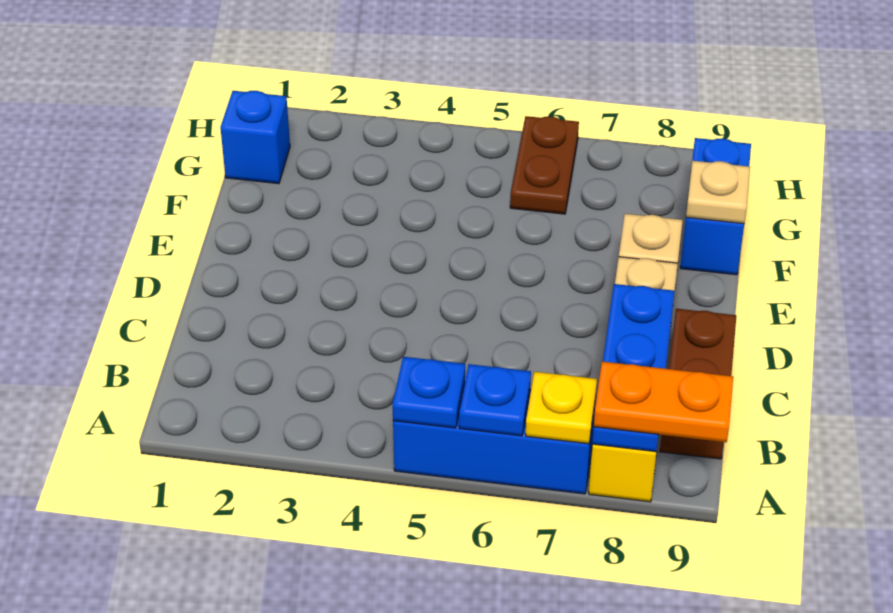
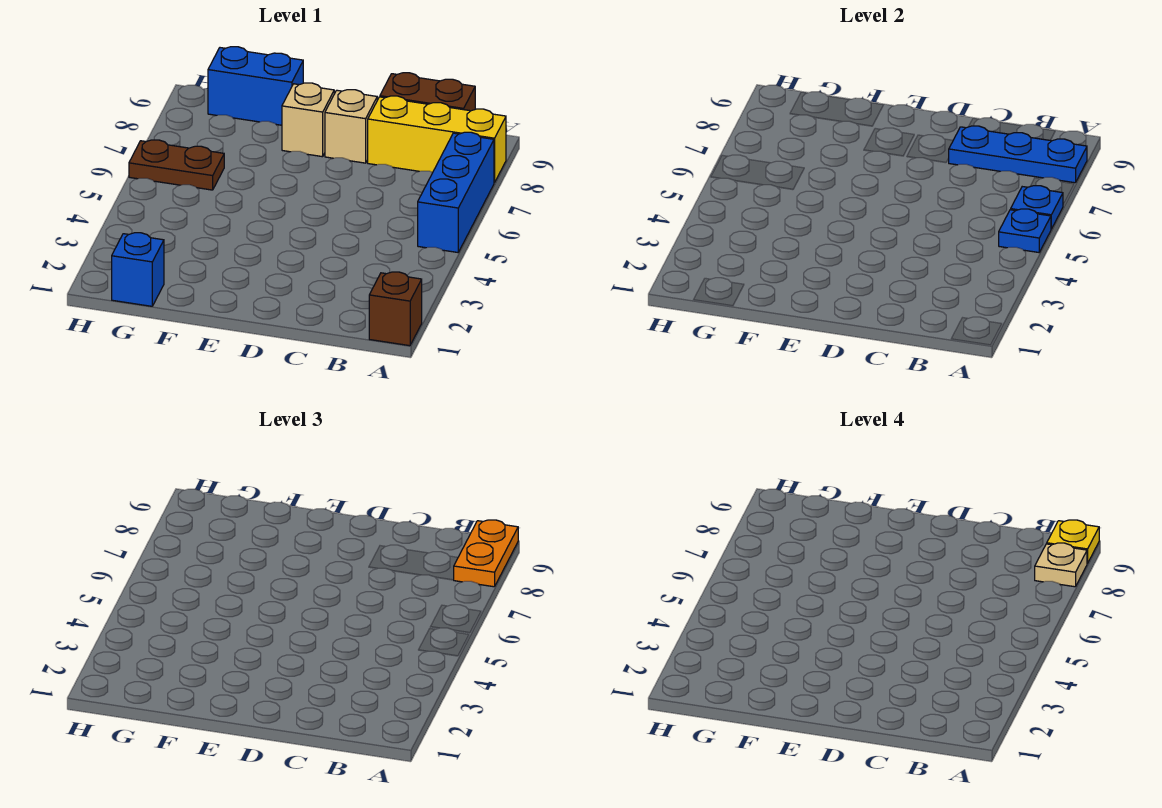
none -> brown brick A1 level 1
yellow plate A7 level 2 -> yellow plate A9 level 4
tan plate F9 level 2 -> tan plate A8 level 4

